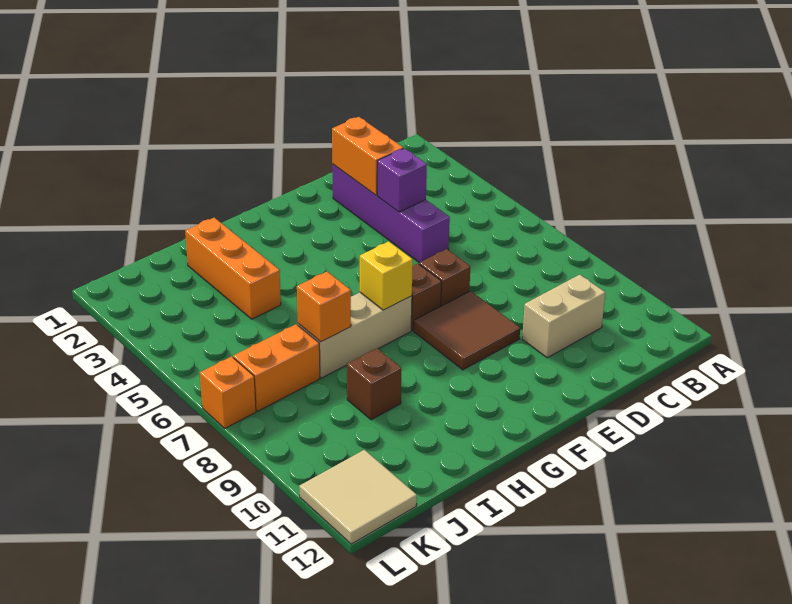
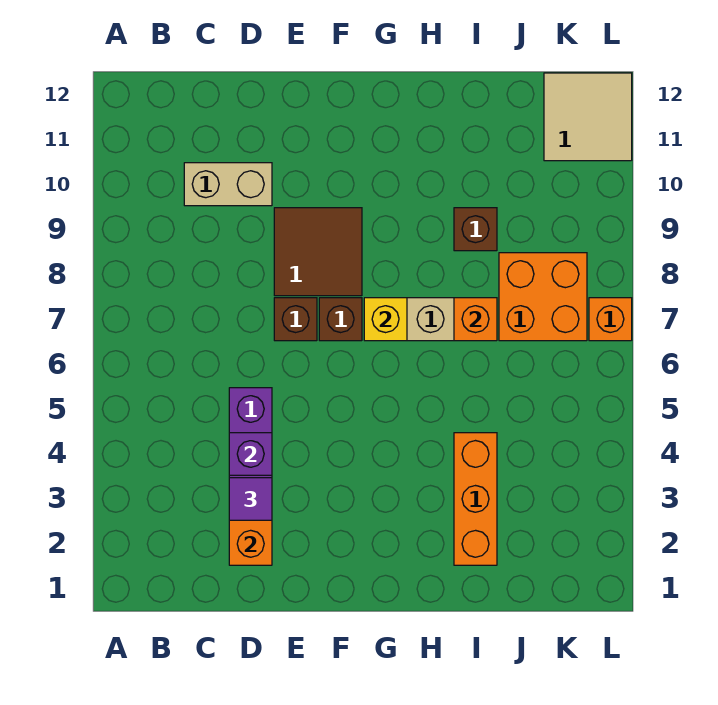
none -> purple tile D3 level 3
orange brick J7:K7 level 1 -> orange brick J7:K8 level 1

